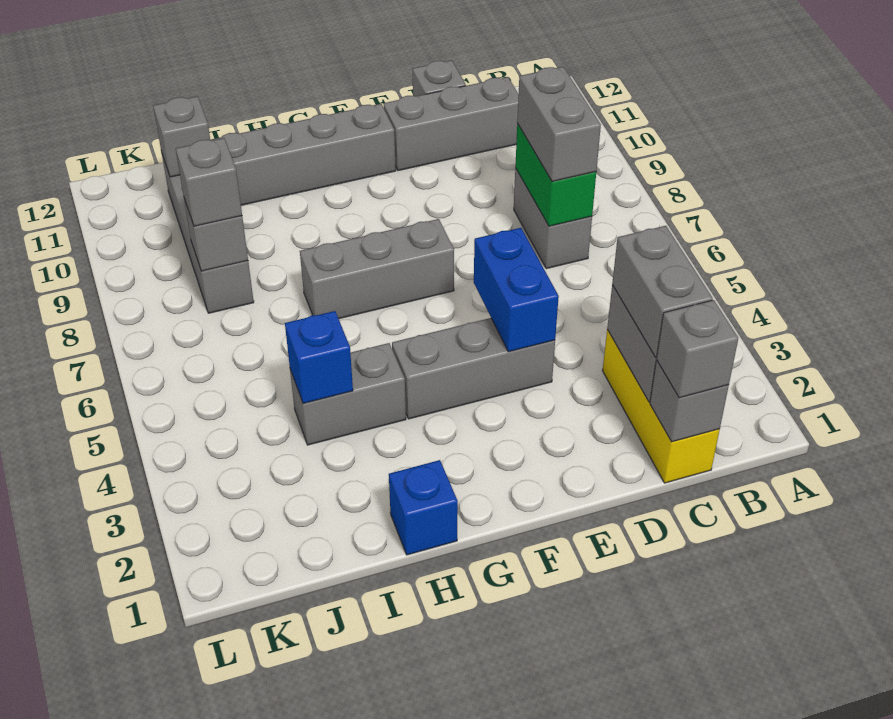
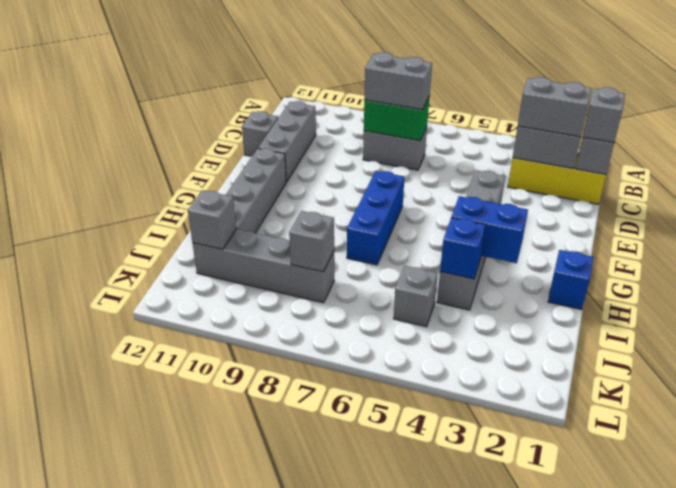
blue brick E4:E5 level 2 -> blue brick H3:H4 level 2
grey brick F7:H7 level 1 -> blue brick F7:H7 level 1
grey brick J8 level 3 -> grey brick J5 level 1

